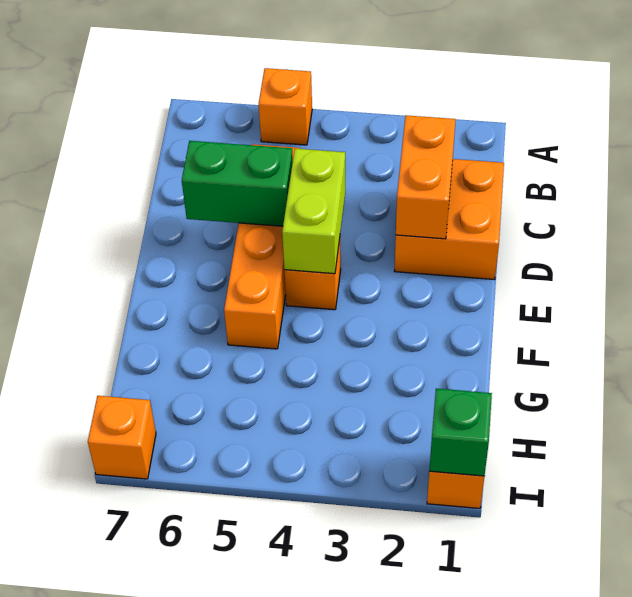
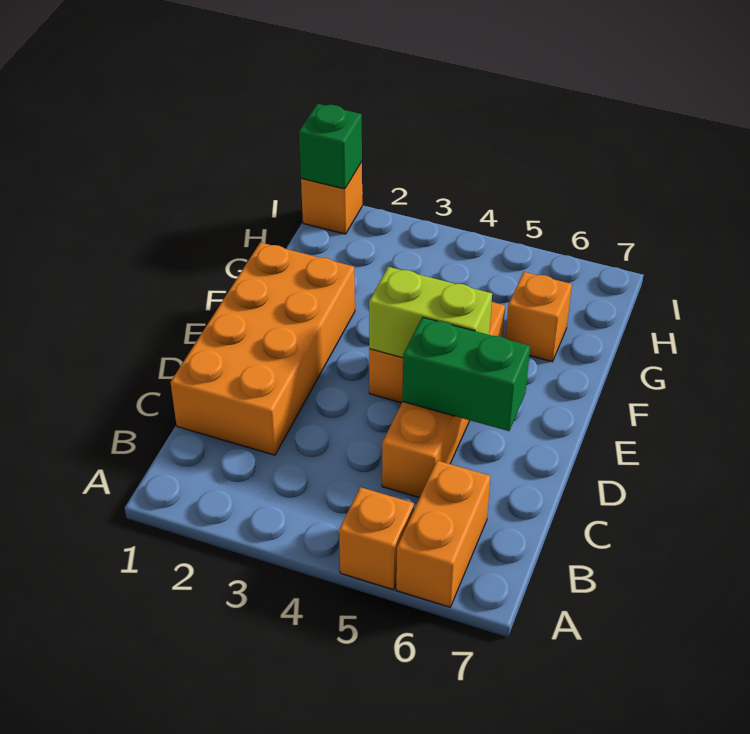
orange brick C1:D2 level 1 -> orange brick C1:F2 level 1
orange brick C2:D2 level 2 -> orange brick A6:B6 level 1
lime brick D4:E4 level 2 -> lime brick E4:E5 level 2
orange brick I7 level 1 -> orange brick G6 level 1

